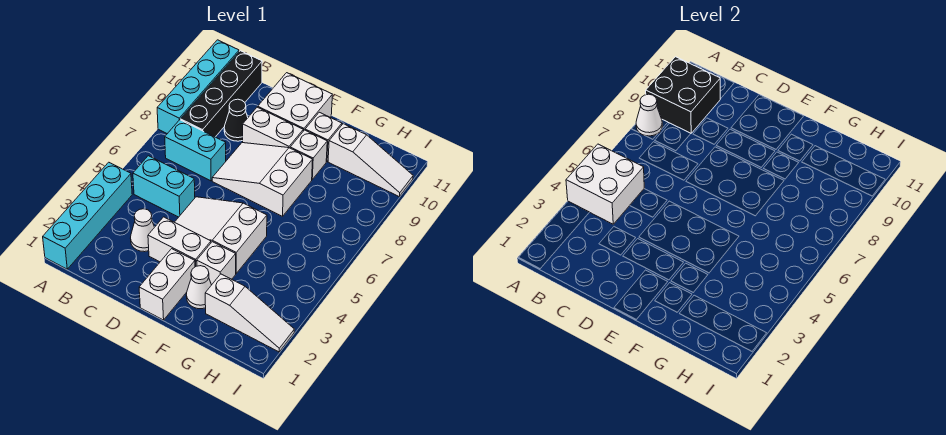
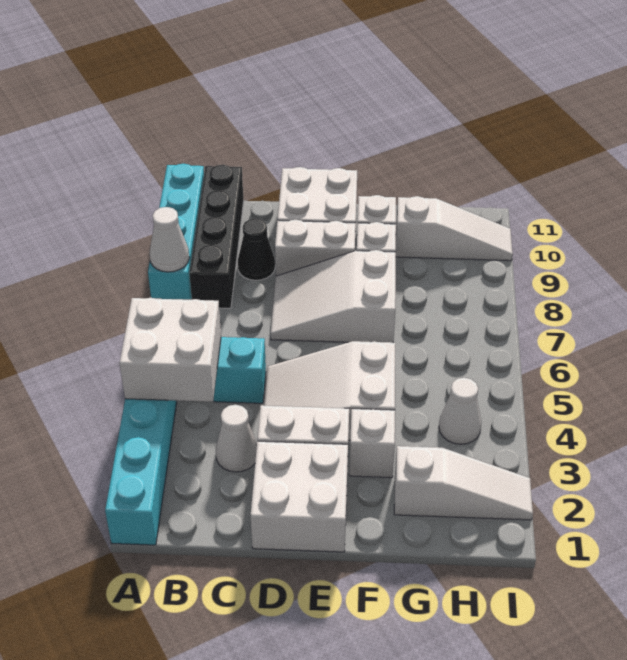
black brick A9:B10 level 2 -> none
cyan brick B7:C7 level 1 -> none
white brick E1:E2 level 1 -> white brick D1:E2 level 1
white cone F2 level 1 -> white cone H4 level 1

